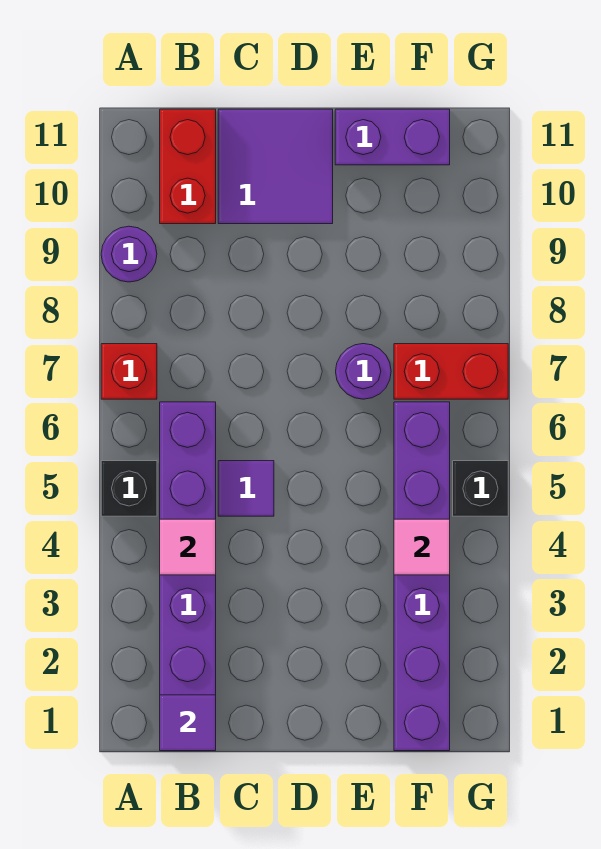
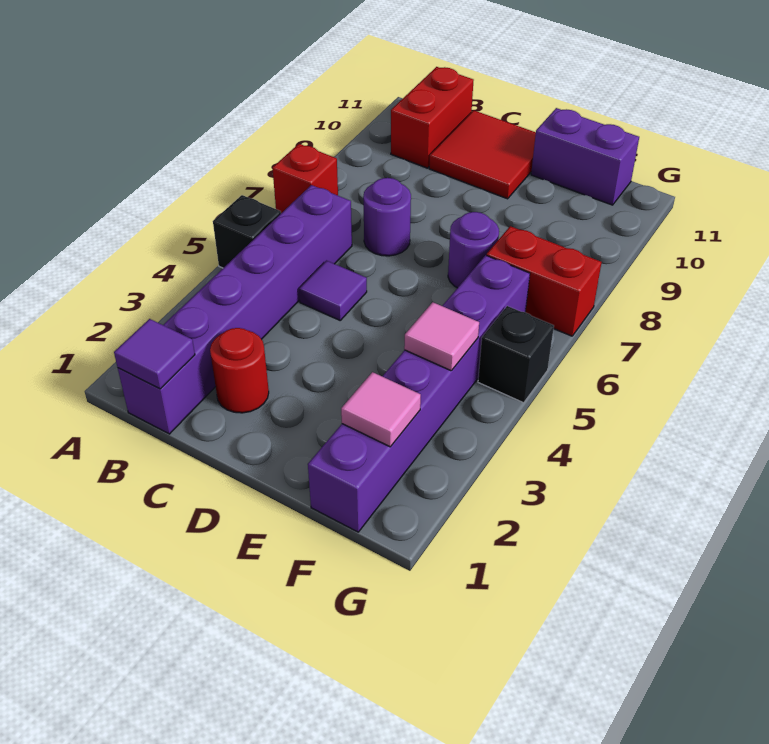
purple round brick A9 level 1 -> purple round brick C7 level 1
pink tile B4 level 2 -> pink tile F2 level 2
none -> red round brick C2 level 1
purple tile C10:D11 level 1 -> red tile C10:D11 level 1

